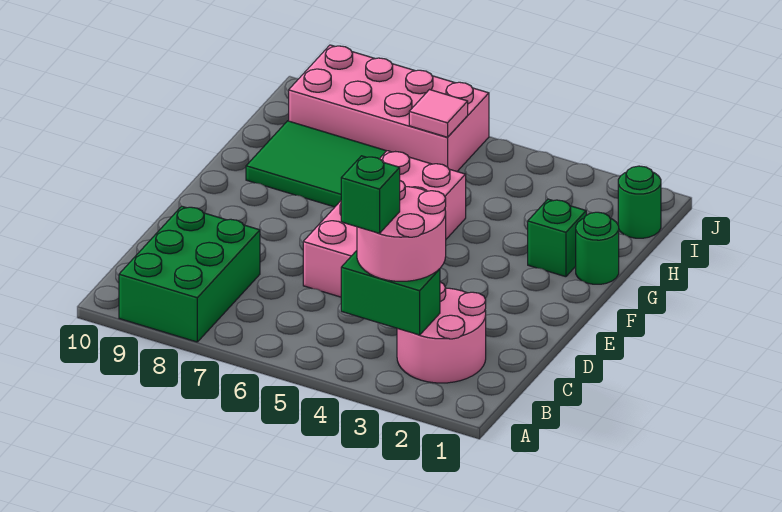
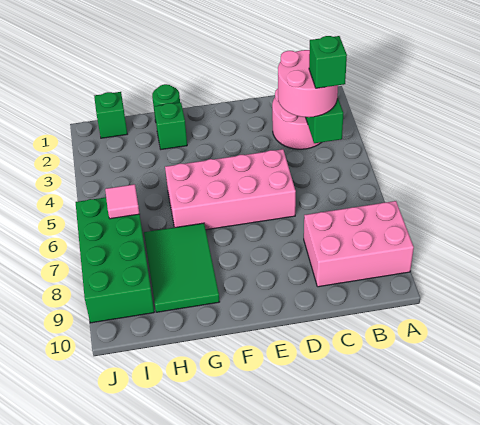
green brick A8:C9 level 1 -> pink brick A8:C9 level 1
green round brick I1 level 1 -> green brick I1 level 1
pink brick I6:J9 level 1 -> green brick I6:J9 level 1

